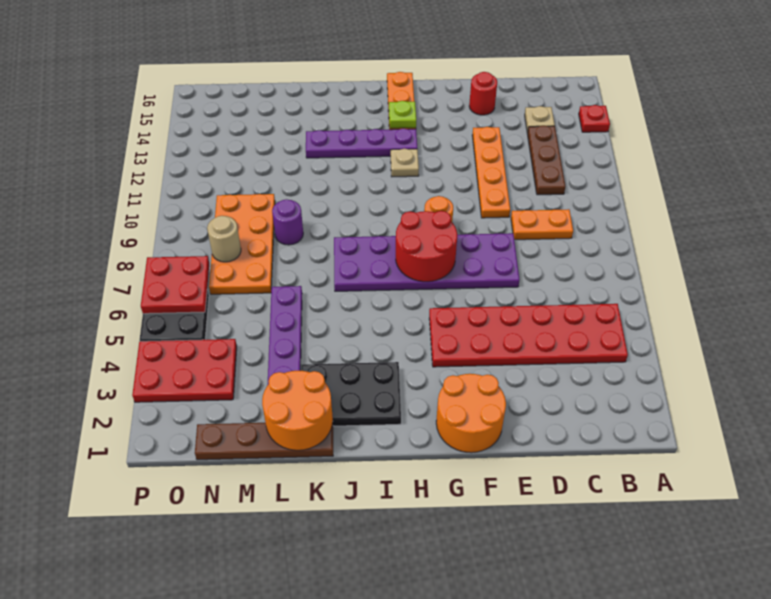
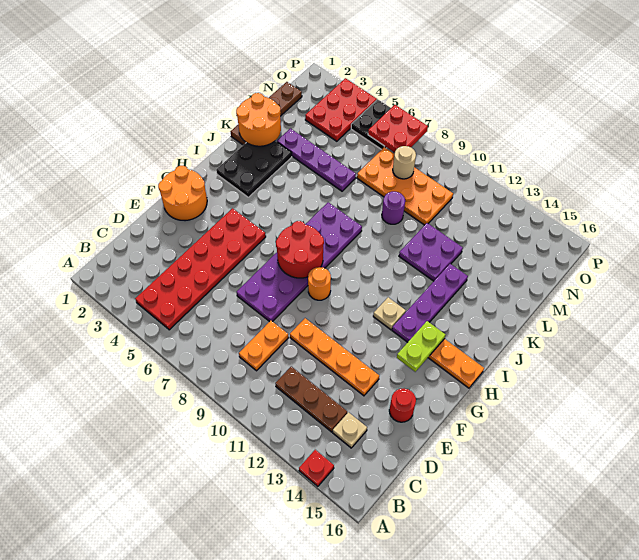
lime plate H14 level 2 -> lime plate G14:H14 level 2
none -> purple plate K11:L12 level 1

